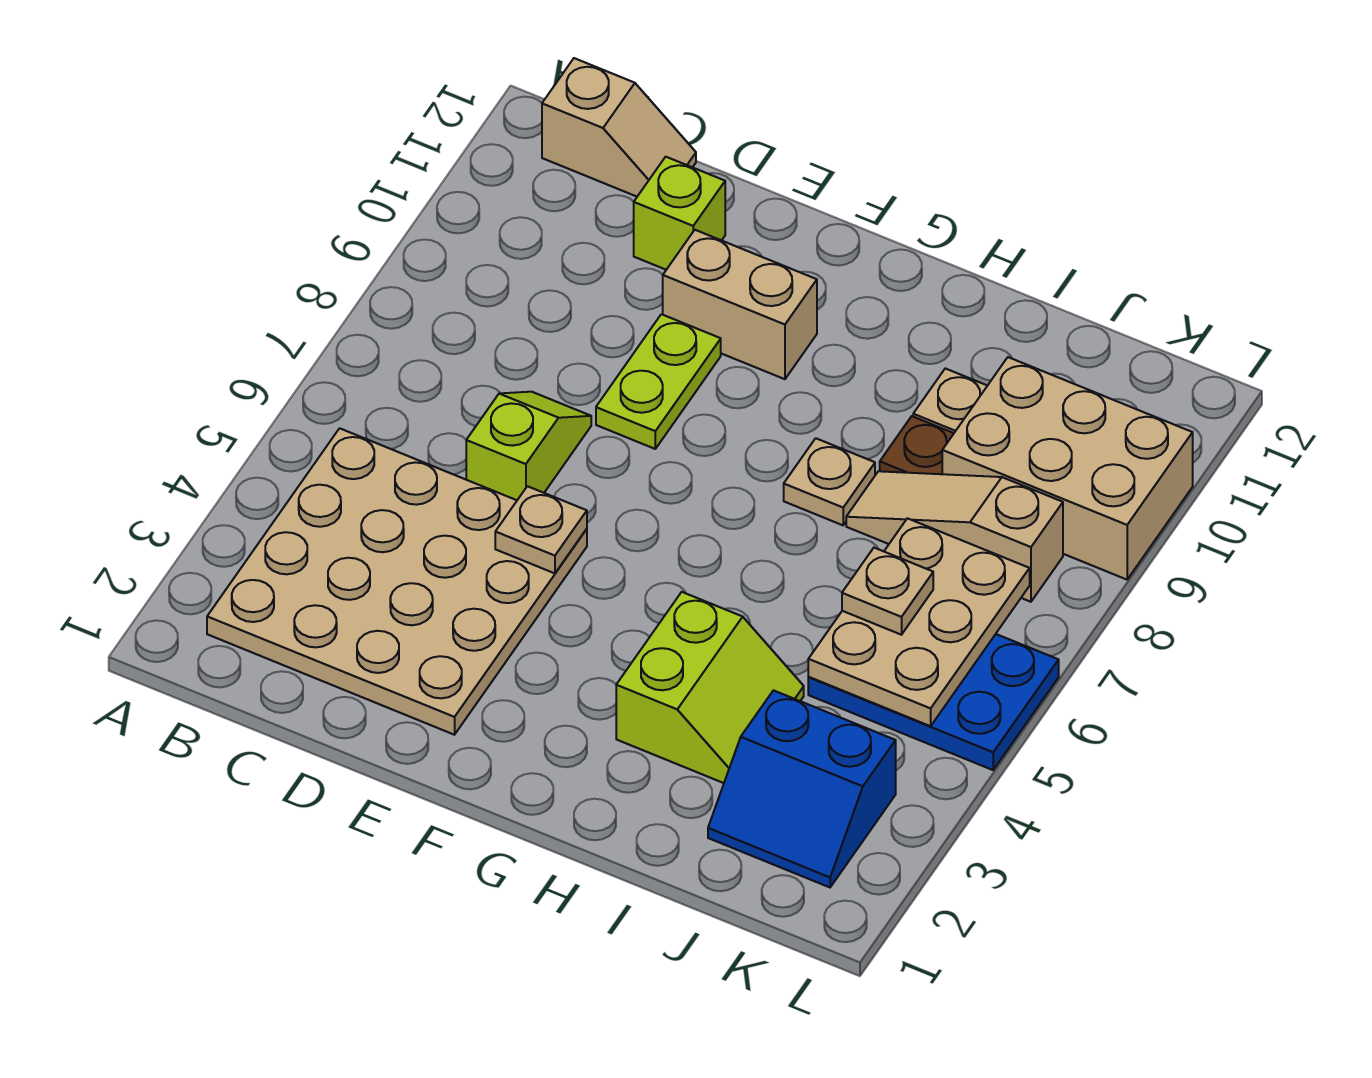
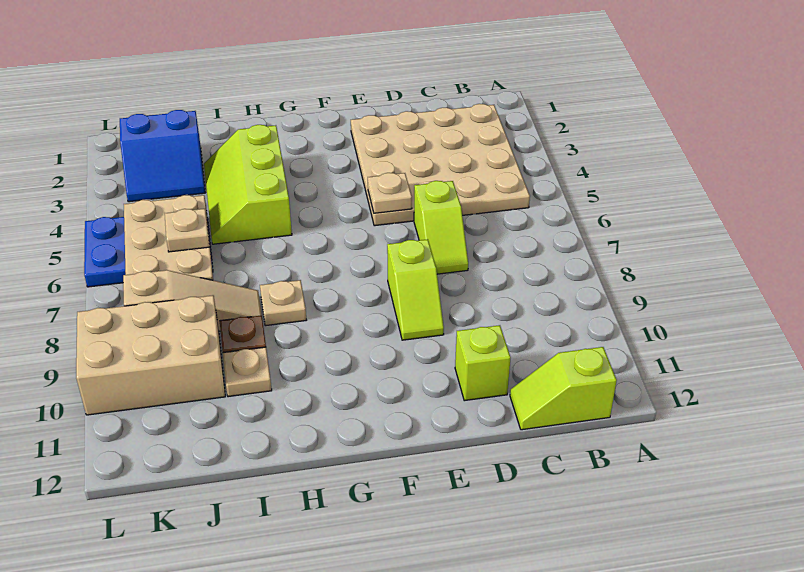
tan slope B12:C12 level 1 top B -> lime slope B12:C12 level 1 top B
lime plate E8:E9 level 1 -> lime slope E8:E9 level 1 top 8
tan brick E10:F10 level 1 -> none
lime slope H3:I4 level 1 top H -> lime slope H3:I5 level 1 top H
blue slope J2:K3 level 1 top 3 -> blue slope J2:K3 level 1 top 2

